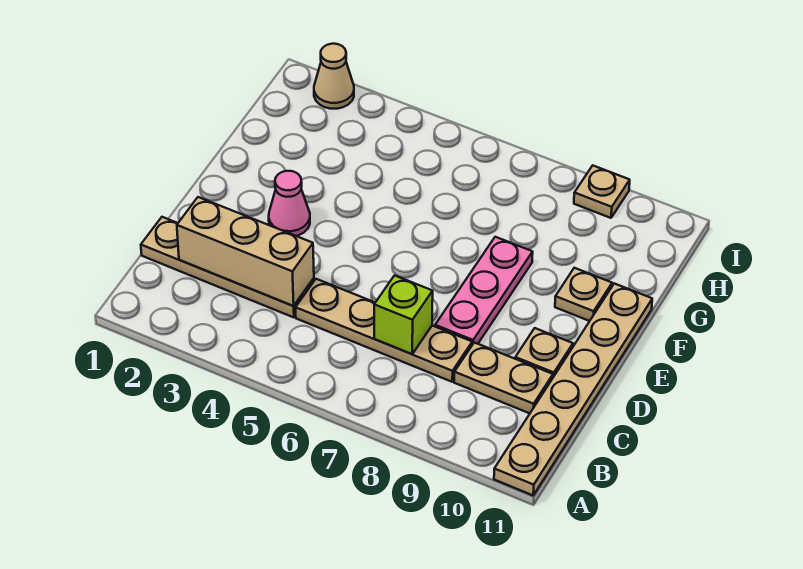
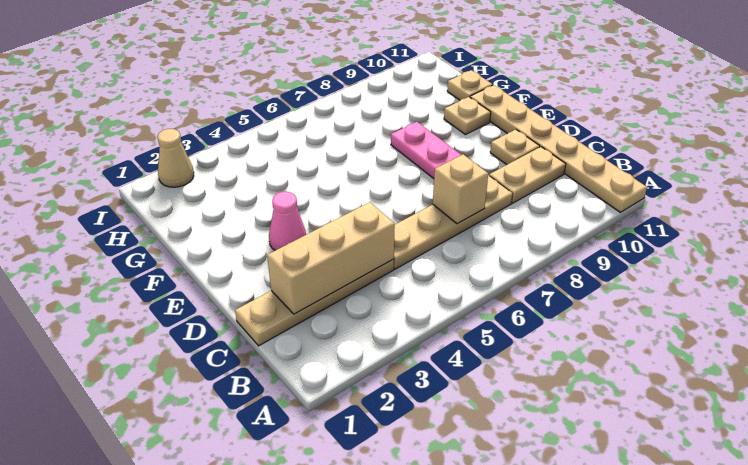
lime brick C7 level 2 -> tan brick C7 level 2
tan plate I9 level 1 -> tan plate G11 level 1

